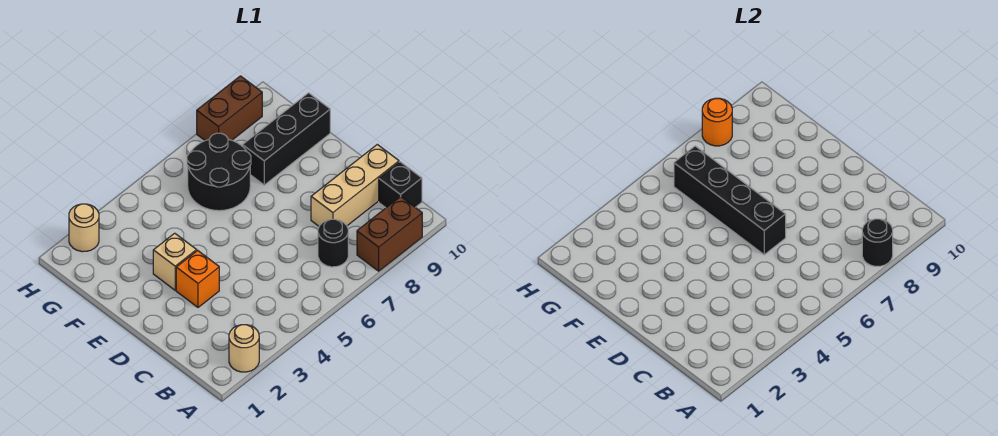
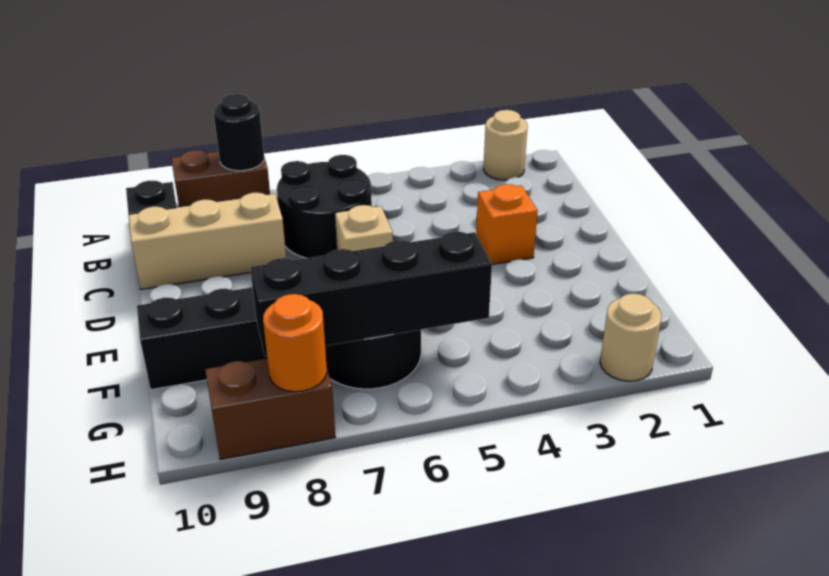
black round brick B7 level 1 -> black round brick B6:C7 level 1
black brick D6:G6 level 2 -> black brick G5:G8 level 2
tan brick E3 level 1 -> tan brick D6 level 1

